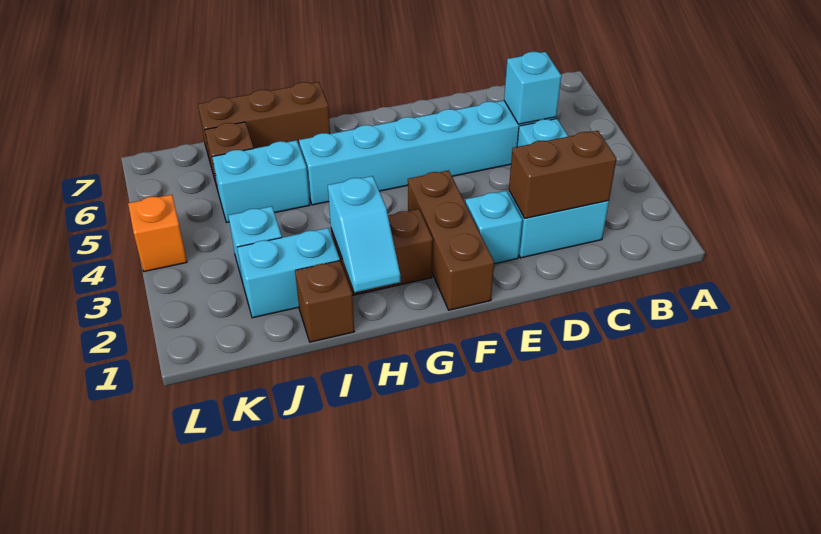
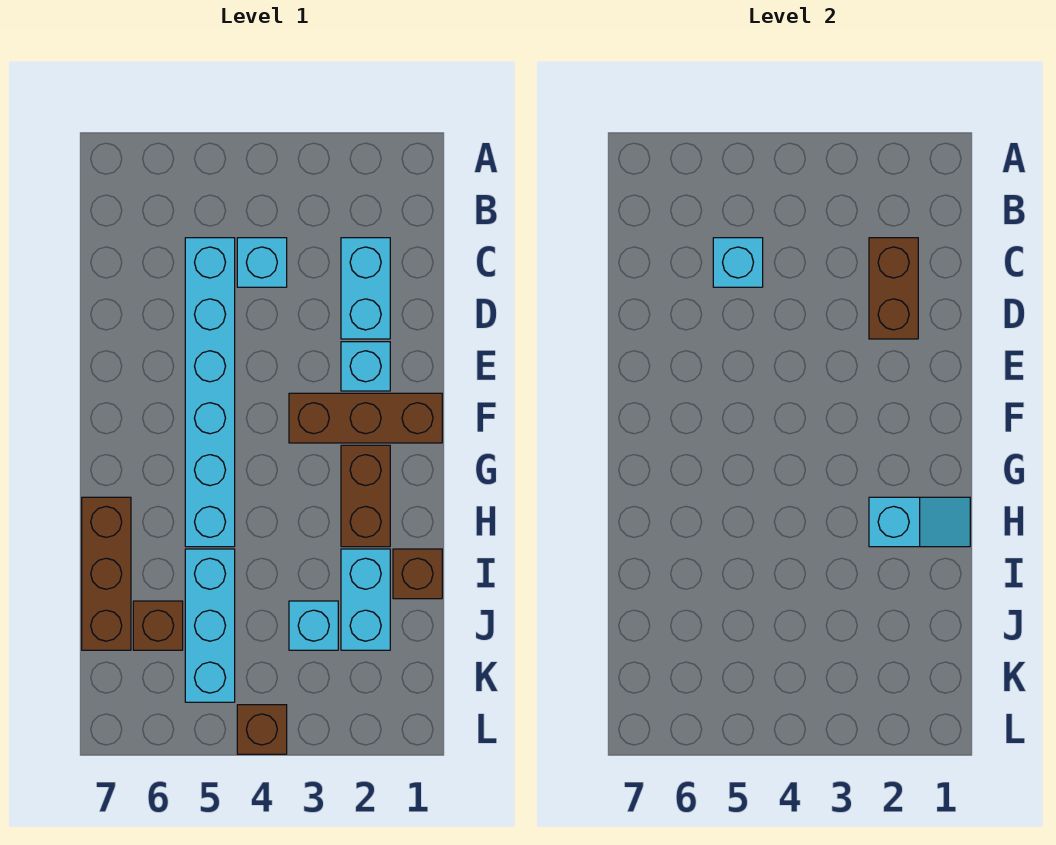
cyan brick I5:J5 level 1 -> cyan brick I5:K5 level 1
orange brick L4 level 1 -> brown brick L4 level 1

